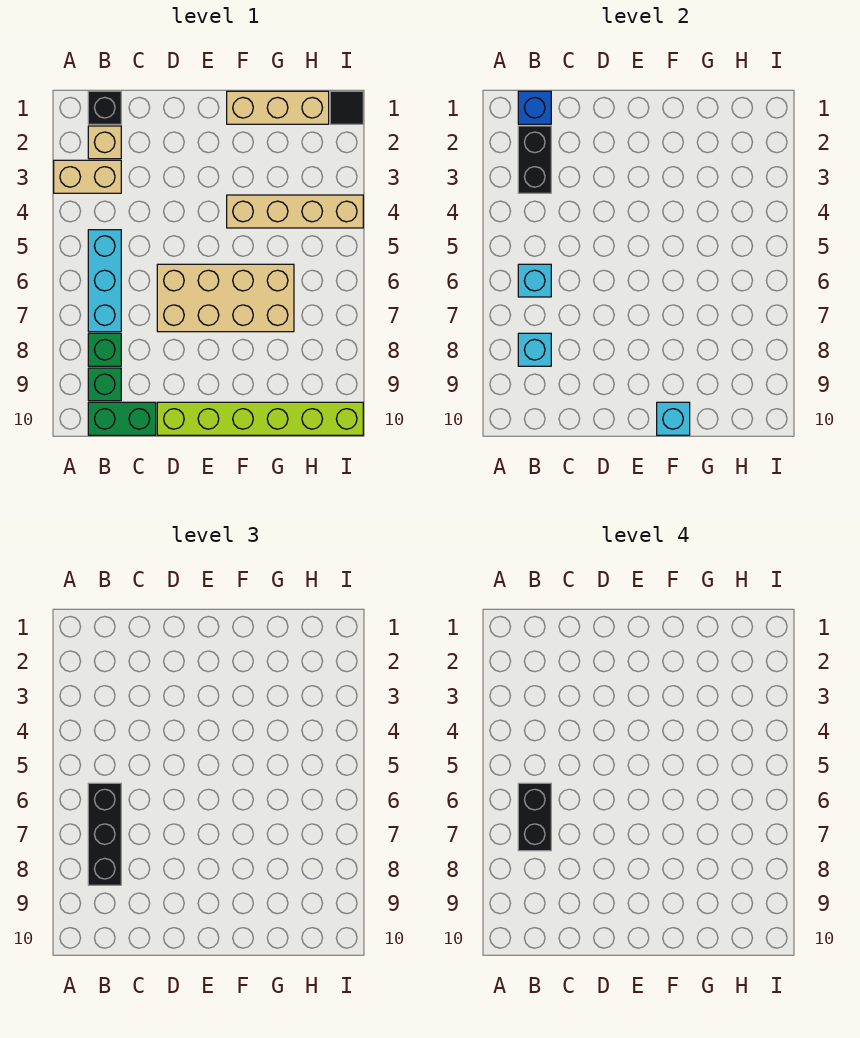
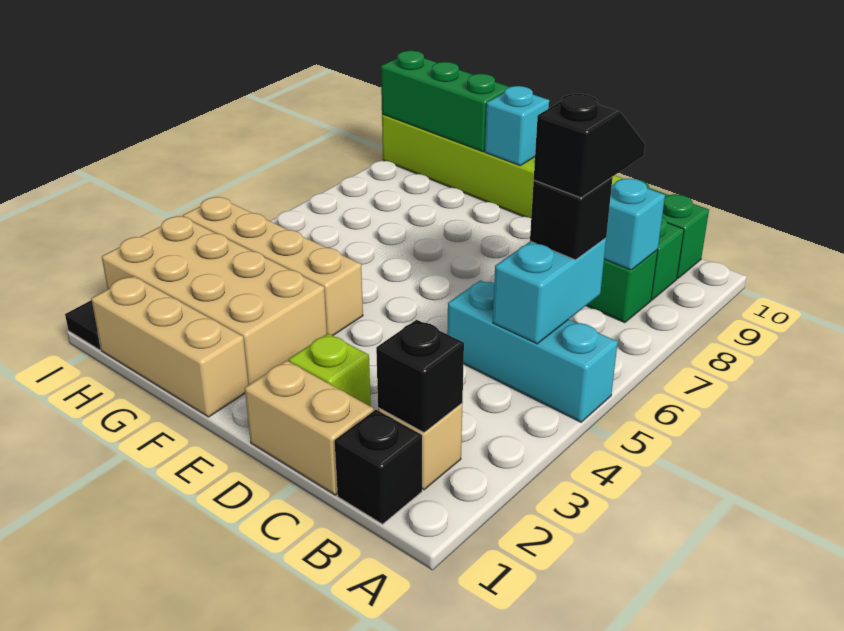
tan brick A3:B3 level 1 -> tan brick C1:D1 level 1
blue brick B1 level 2 -> none
black brick B2:B3 level 2 -> black brick B2 level 2
cyan brick B5:B7 level 1 -> cyan brick A5:C5 level 1
cyan brick B6 level 2 -> cyan brick B5:B6 level 2
black brick B6:B8 level 3 -> black brick B6 level 3
black brick B6:B7 level 4 -> black slope B6:B7 level 4 top 6
none -> lime brick D2 level 1
tan brick D6:G7 level 1 -> tan brick F2:I3 level 1
none -> green brick G10:I10 level 2

